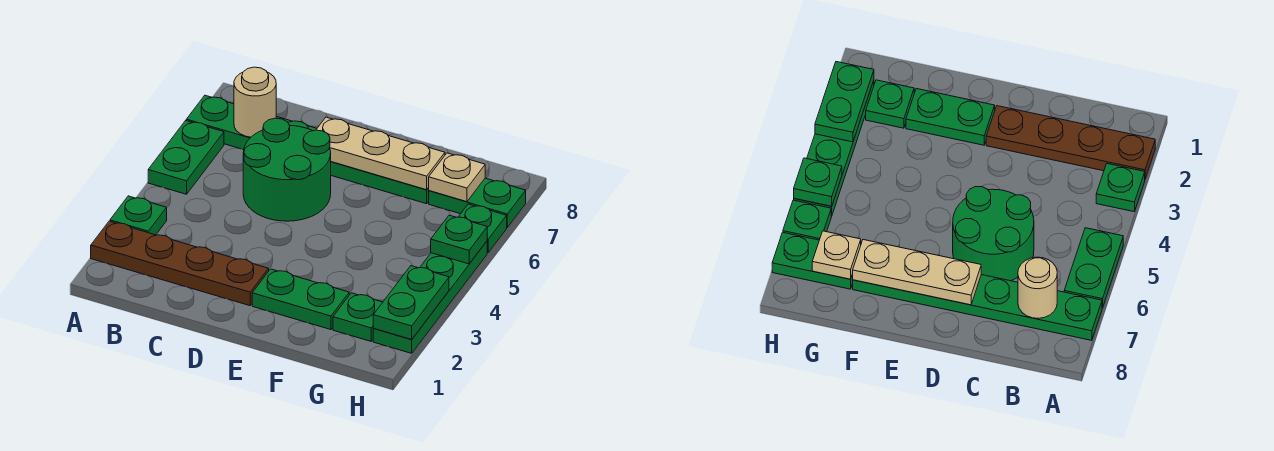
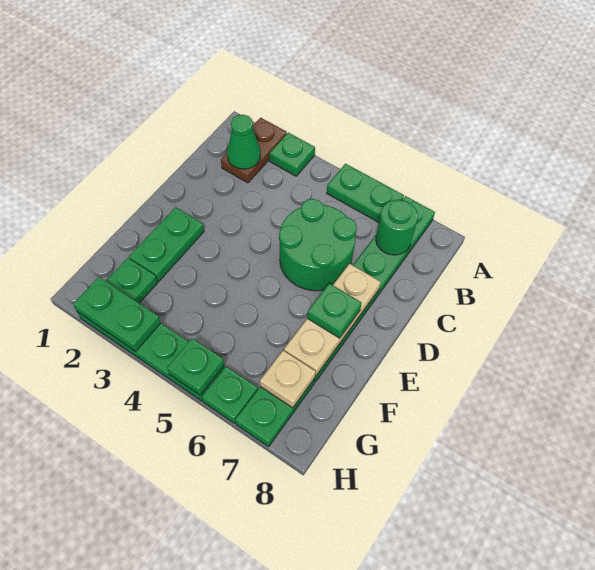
brown plate A2:D2 level 1 -> brown plate A2:B2 level 1
none -> green cone B2 level 2
tan round brick B7 level 2 -> green round brick B7 level 2
none -> green plate E7 level 3

